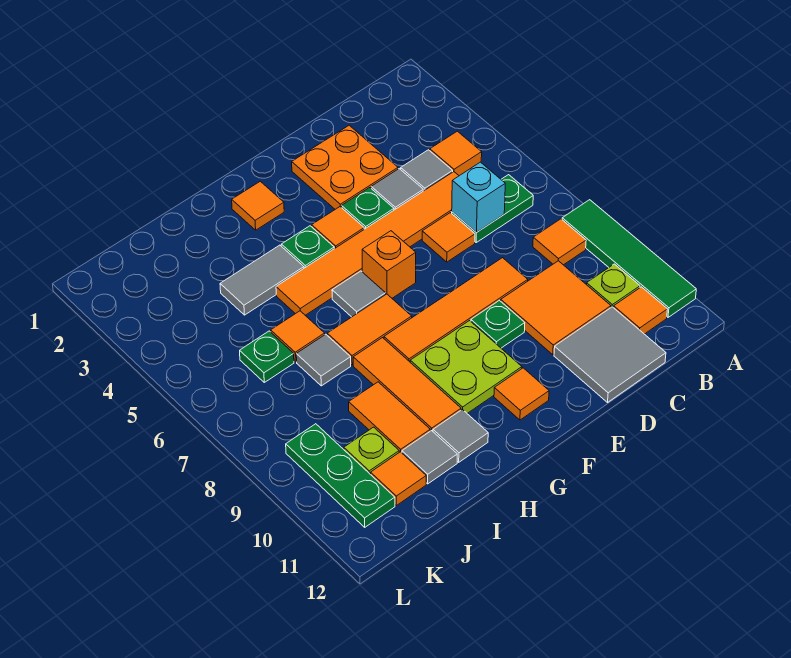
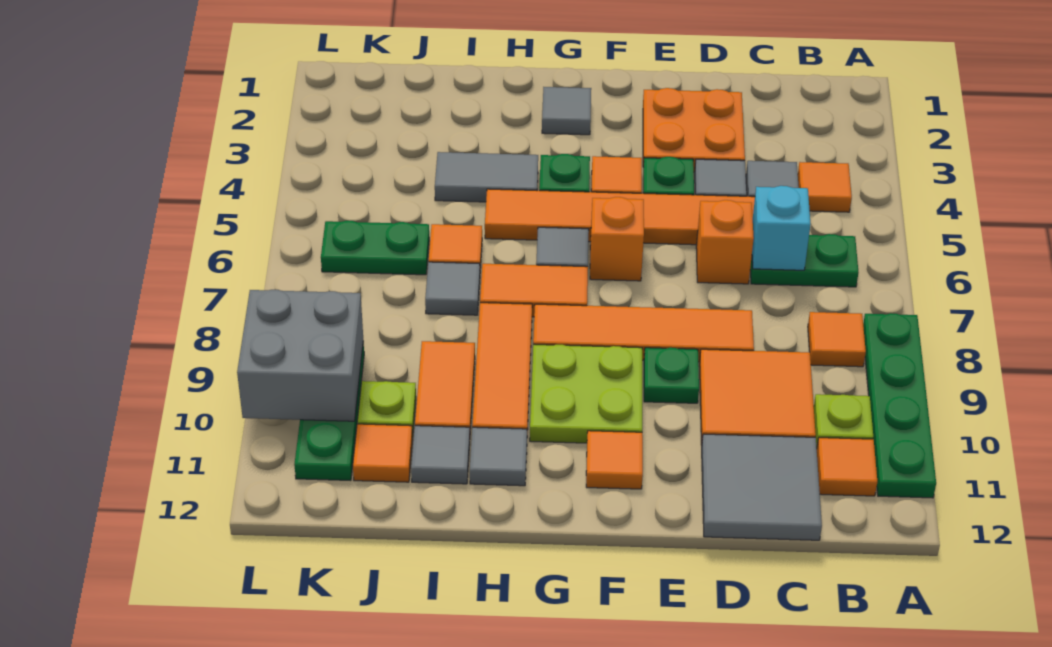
green tile A8:A11 level 1 -> green plate A8:A11 level 1
orange tile D6 level 1 -> orange brick D6 level 1
orange tile G2 level 1 -> grey tile G2 level 1
green plate J6 level 1 -> green plate J6:K6 level 1
none -> grey brick K9:L10 level 2

